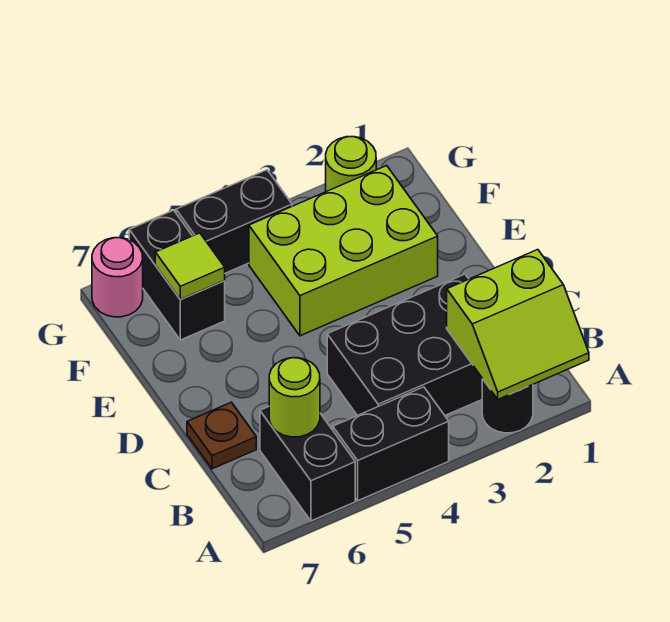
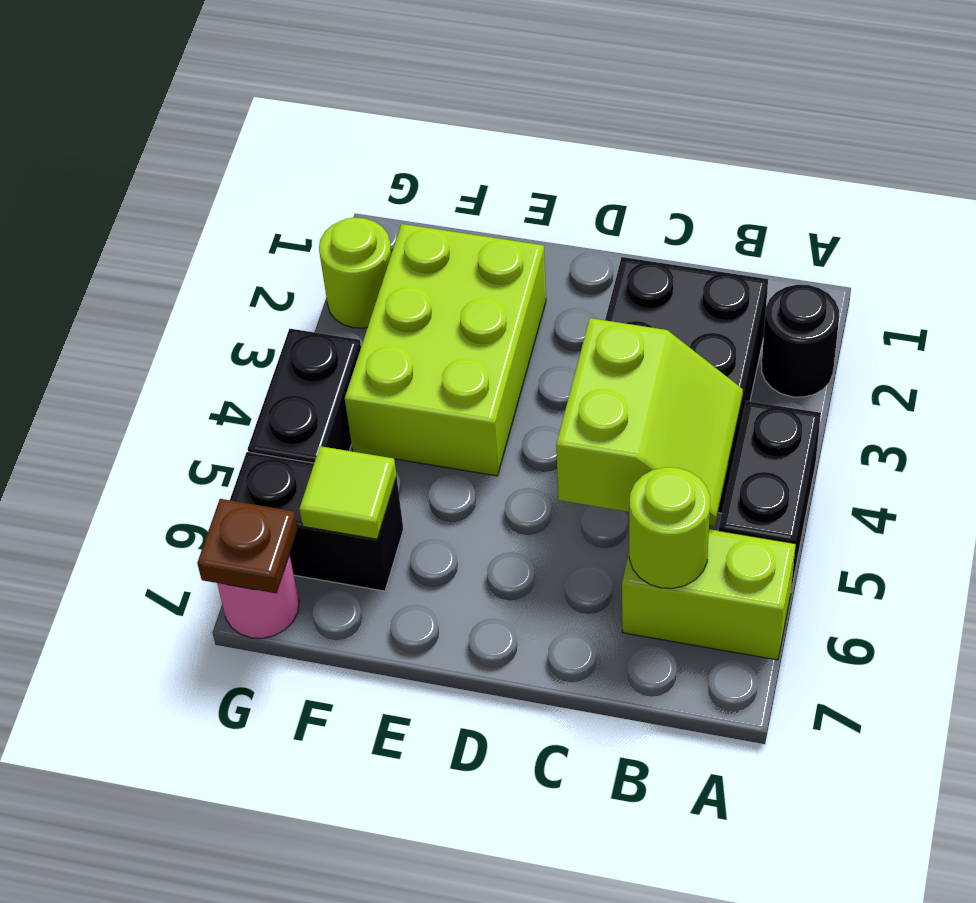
lime slope A1:B2 level 2 top B -> lime slope B4:C5 level 2 top C
black brick A6:B6 level 1 -> lime brick A6:B6 level 1
brown plate C7 level 1 -> brown plate G7 level 2

